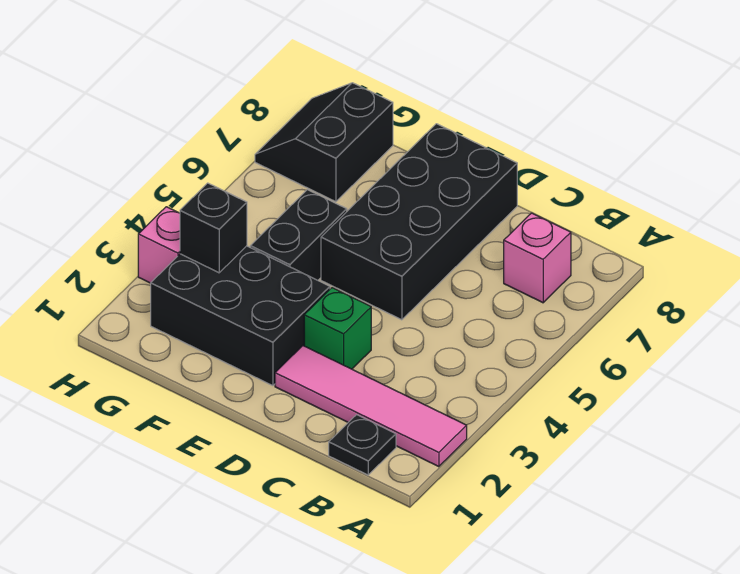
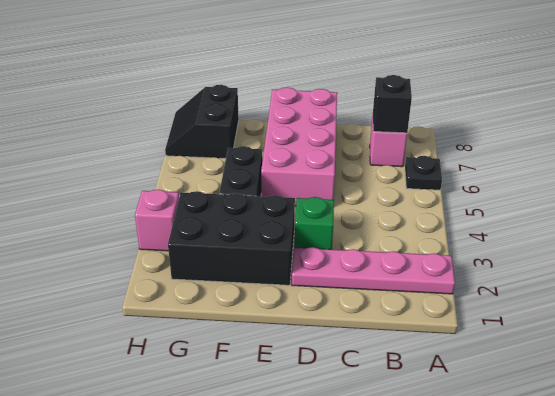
pink tile A2:D2 level 1 -> pink plate A2:D2 level 1
black plate B1 level 1 -> black plate A6 level 1
black brick D5:E8 level 1 -> pink brick D5:E8 level 1
black brick G3 level 2 -> black brick B7 level 2

